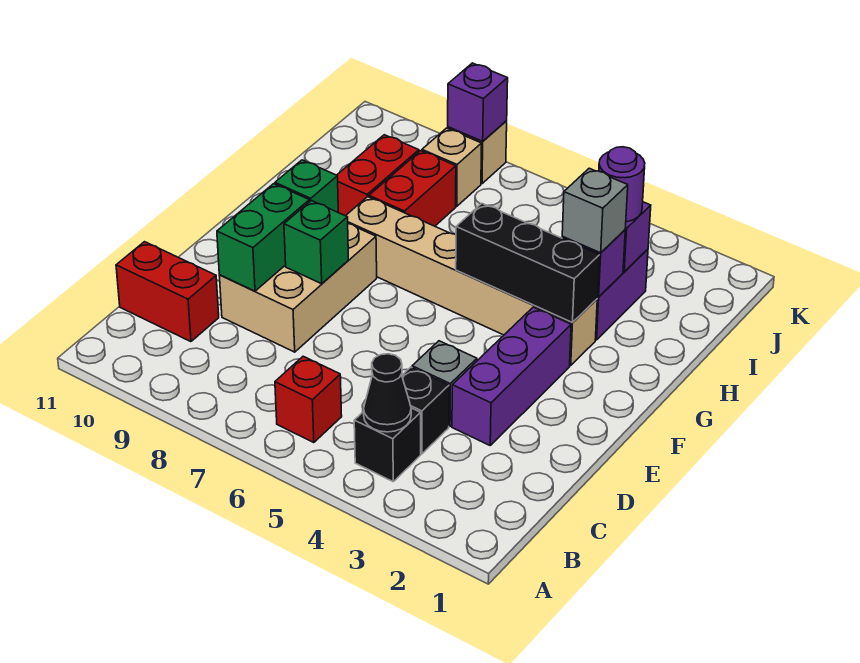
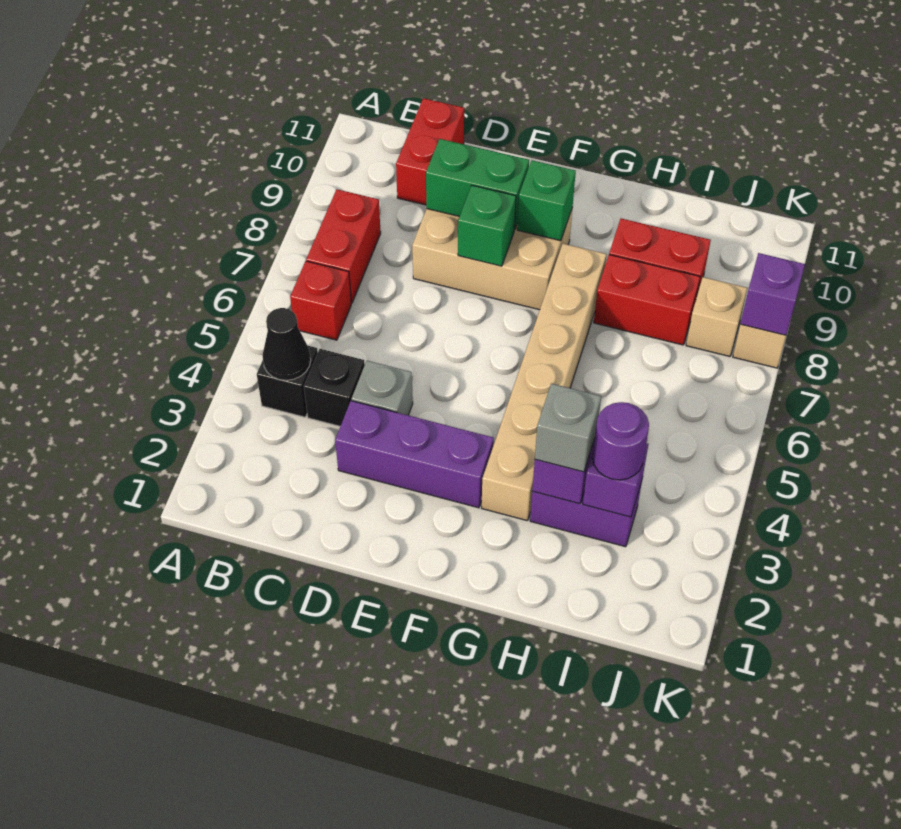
none -> red brick B7:B8 level 1
black brick G3:G5 level 2 -> none

